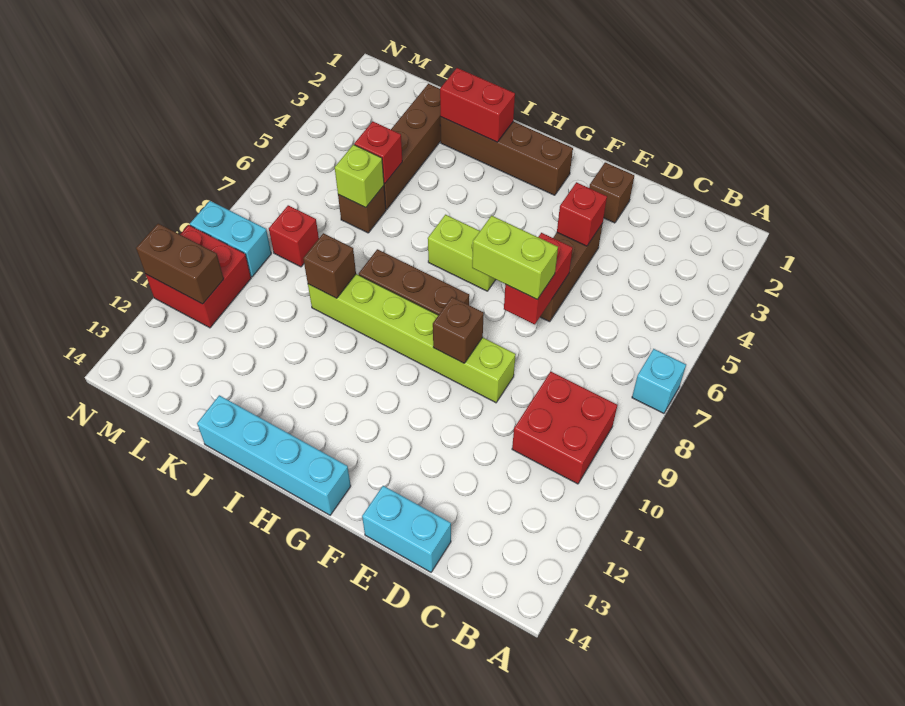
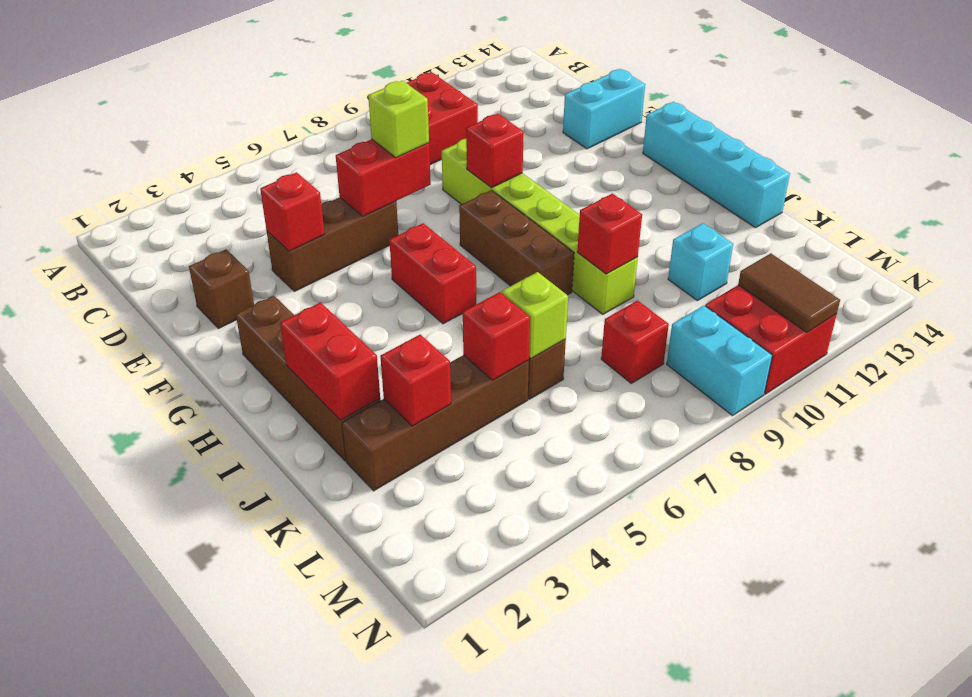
cyan brick A7 level 1 -> cyan brick K11 level 1
cyan brick D14:E14 level 1 -> cyan brick E13:E14 level 1
lime brick E7:F7 level 3 -> lime brick E7 level 3
brown brick F9 level 2 -> red brick F9 level 2
lime brick G6:H6 level 1 -> red brick G6:H6 level 1
brown brick J9 level 2 -> red brick J9 level 2
none -> red brick K3 level 2
brown brick M11:N11 level 2 -> brown tile M11:N11 level 2

